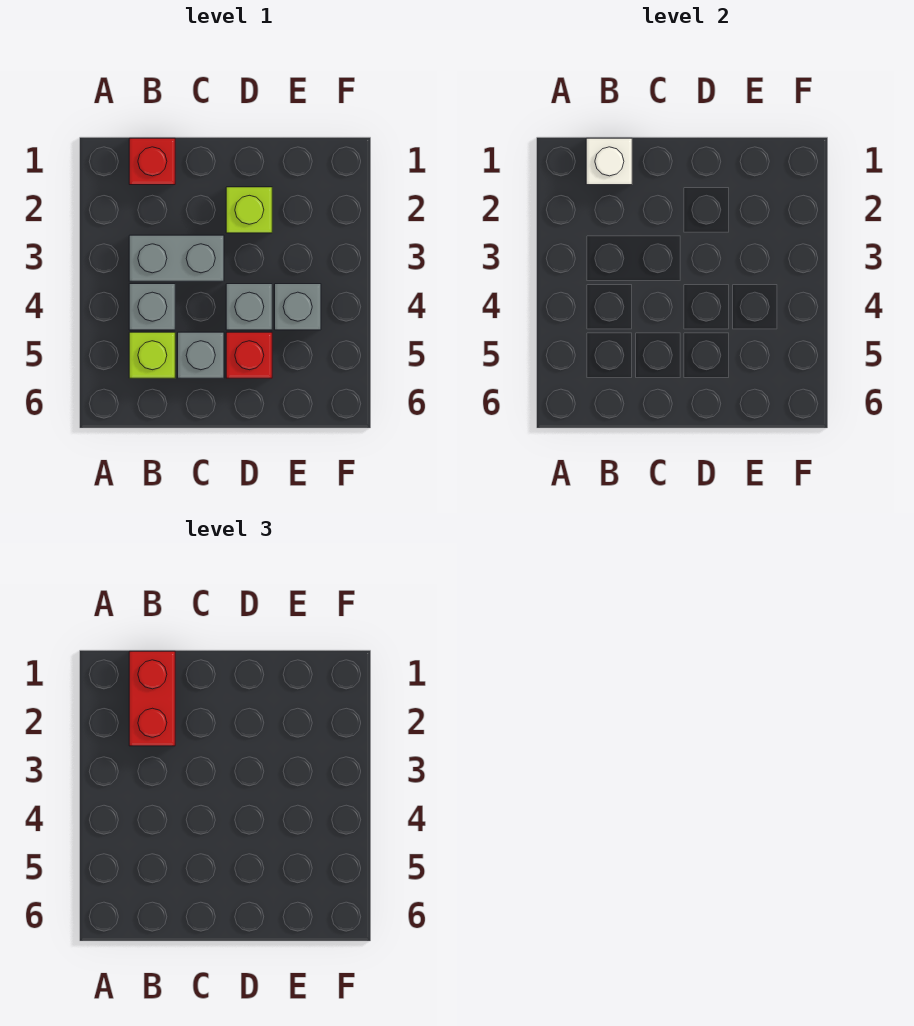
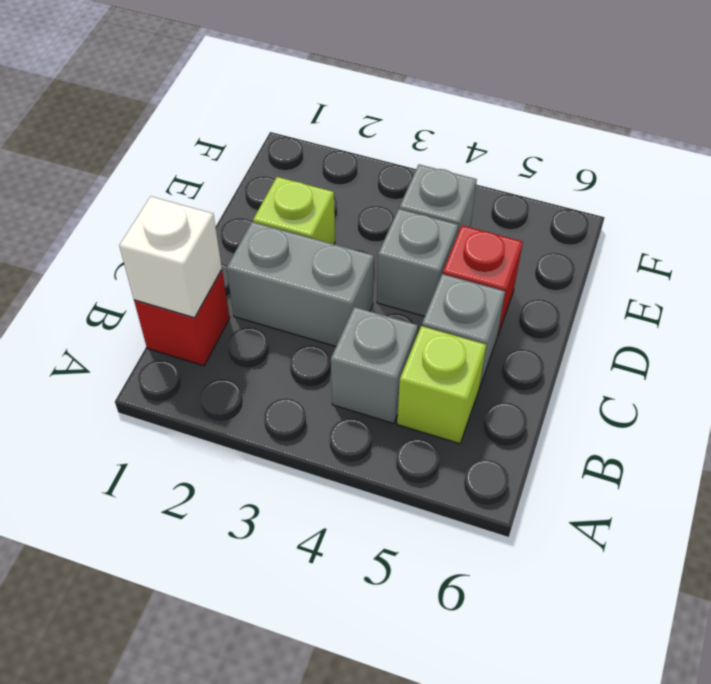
red brick B1:B2 level 3 -> none
grey brick B3:C3 level 1 -> grey brick C2:C3 level 1

